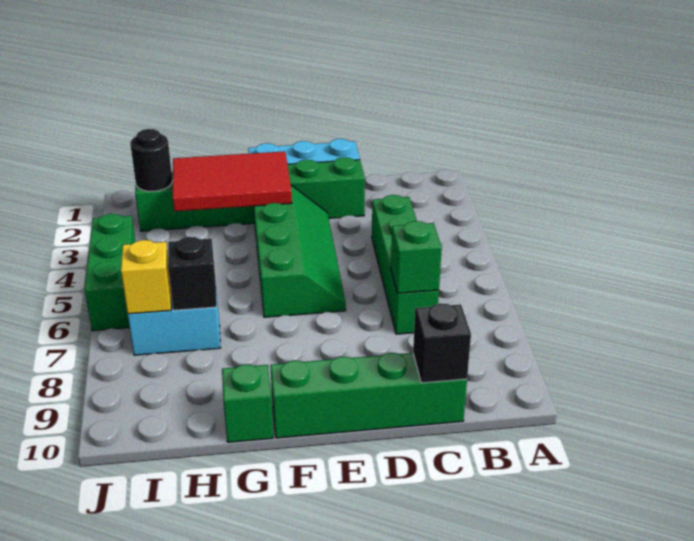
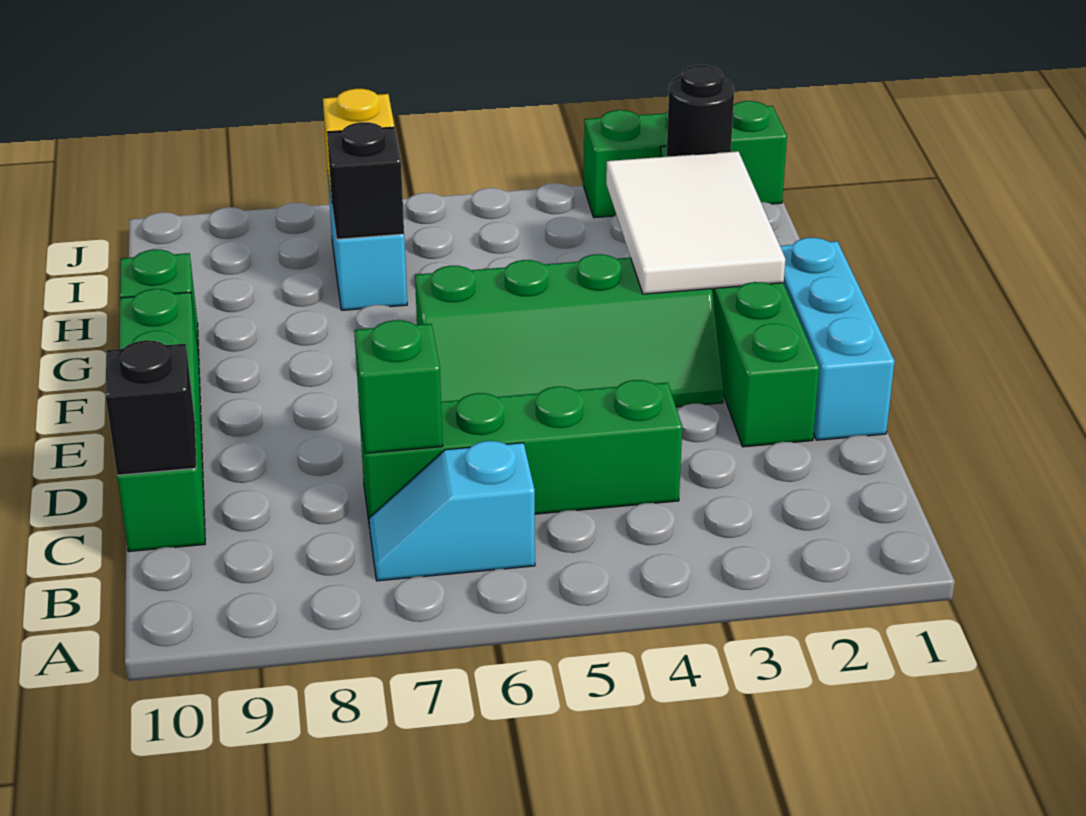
none -> cyan slope B6:B7 level 1 top 6
red tile F2:H3 level 2 -> white tile F2:H3 level 2
green brick J4:J6 level 1 -> green brick J1:J3 level 1

